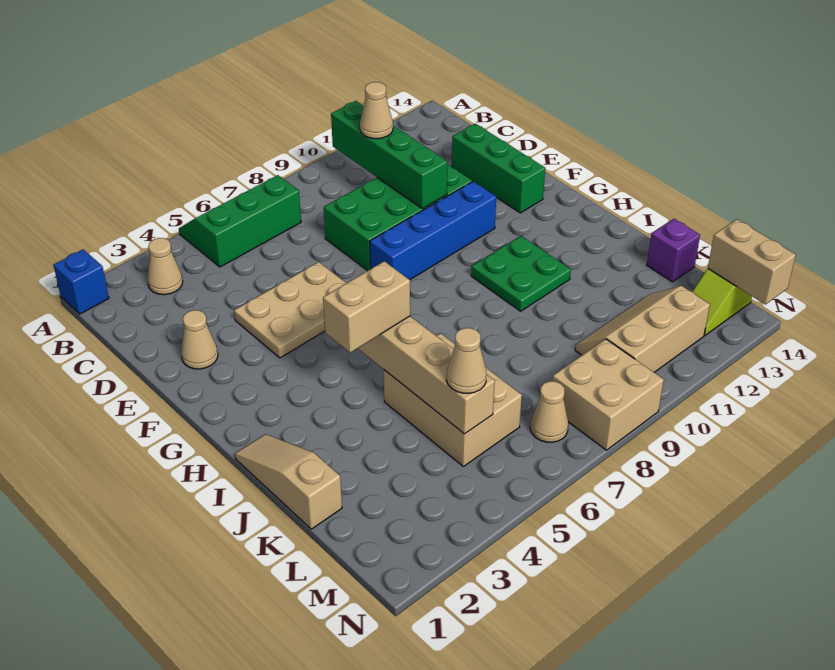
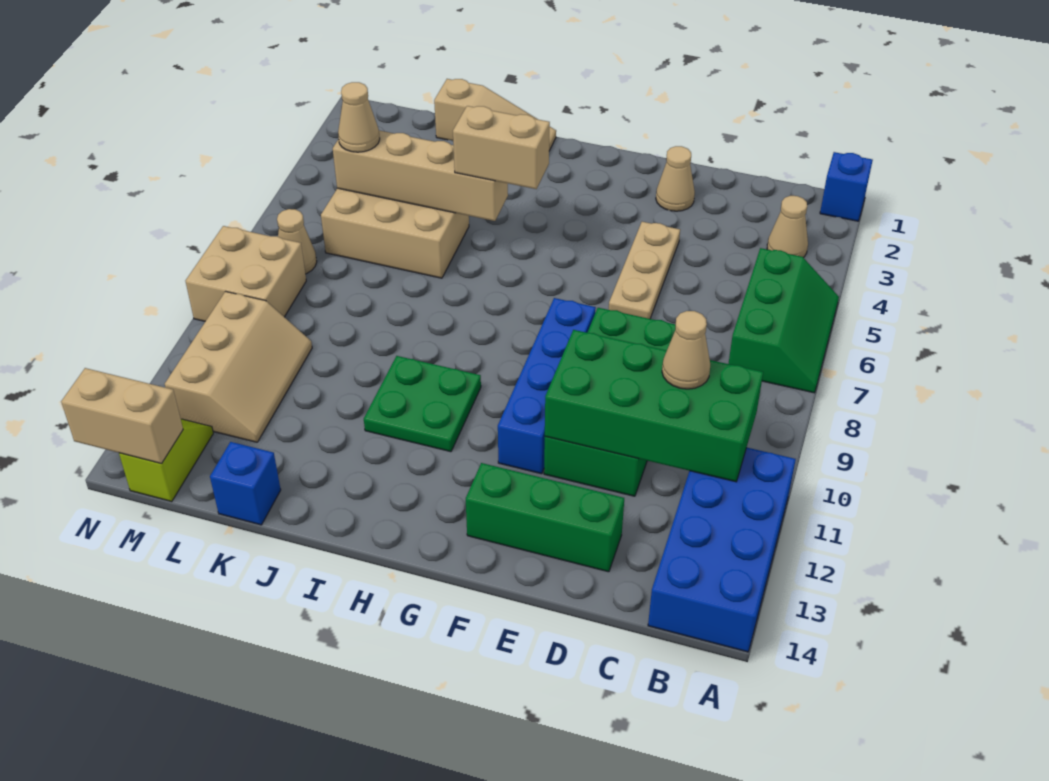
none -> blue brick A11:B14 level 1
green brick B10:E10 level 2 -> green brick B10:E11 level 2
tan plate E4:F6 level 1 -> tan plate E4:E6 level 1
tan brick I4:I5 level 3 -> tan brick H5:I5 level 3
purple brick K14 level 1 -> blue brick K14 level 1

